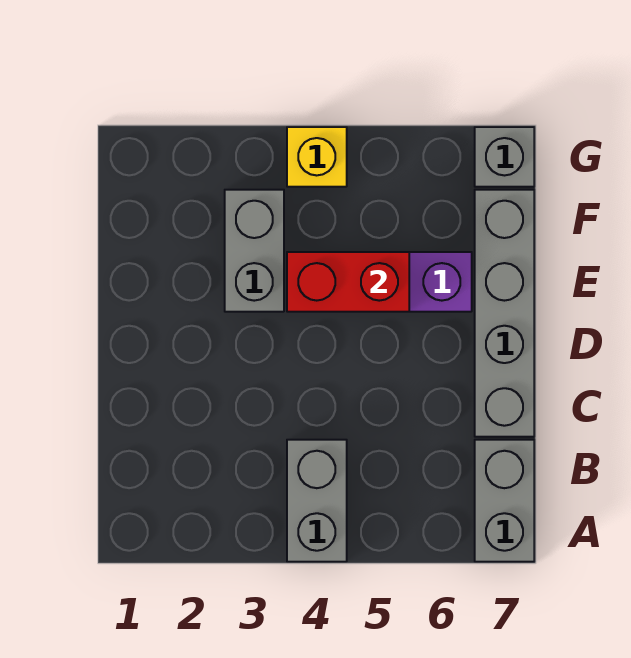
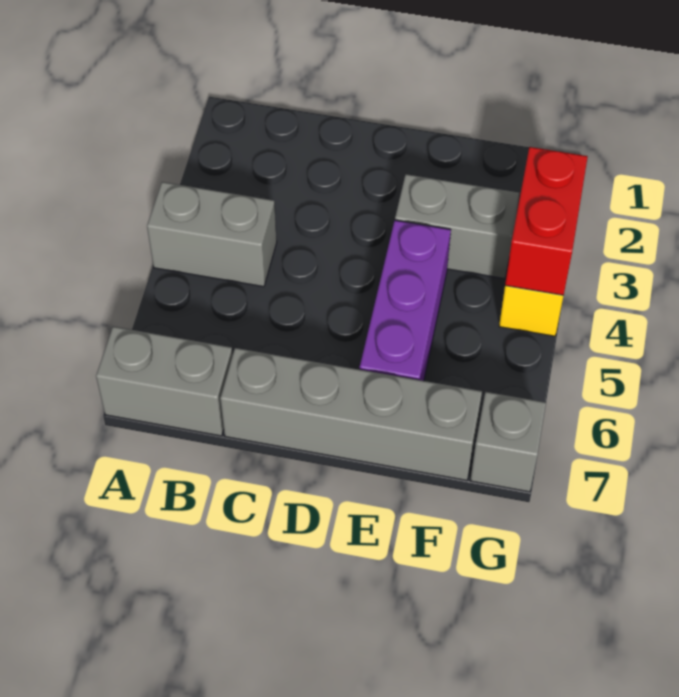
red brick E4:E5 level 2 -> red brick G3:G4 level 2

